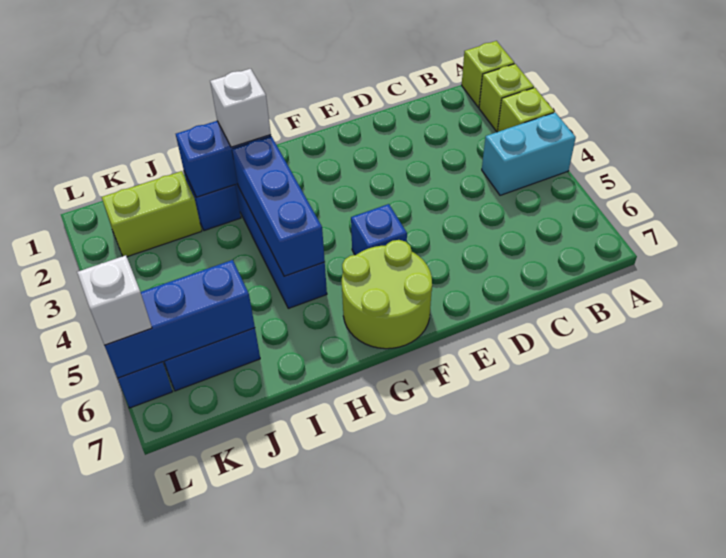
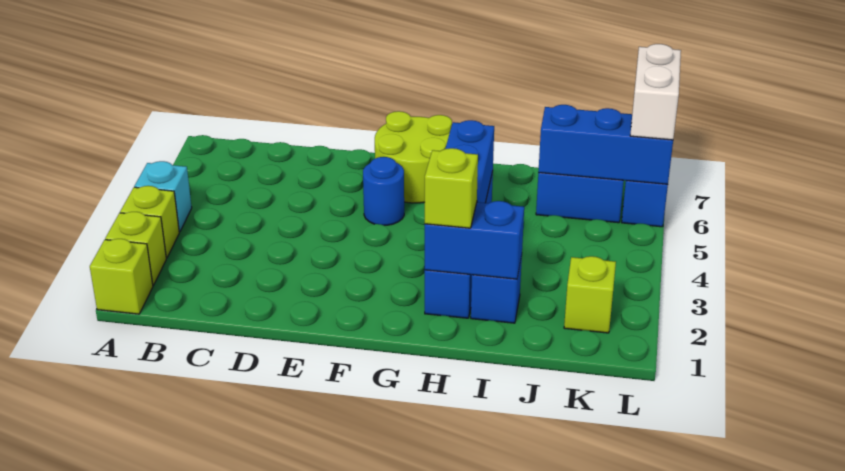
cyan brick A4:B4 level 1 -> cyan brick A4 level 1
blue brick F5 level 1 -> blue round brick F5 level 1
white brick H2 level 3 -> lime brick H2 level 3
lime brick J2:K2 level 1 -> lime brick K2 level 1
white brick L6 level 3 -> white brick L6:L7 level 3

